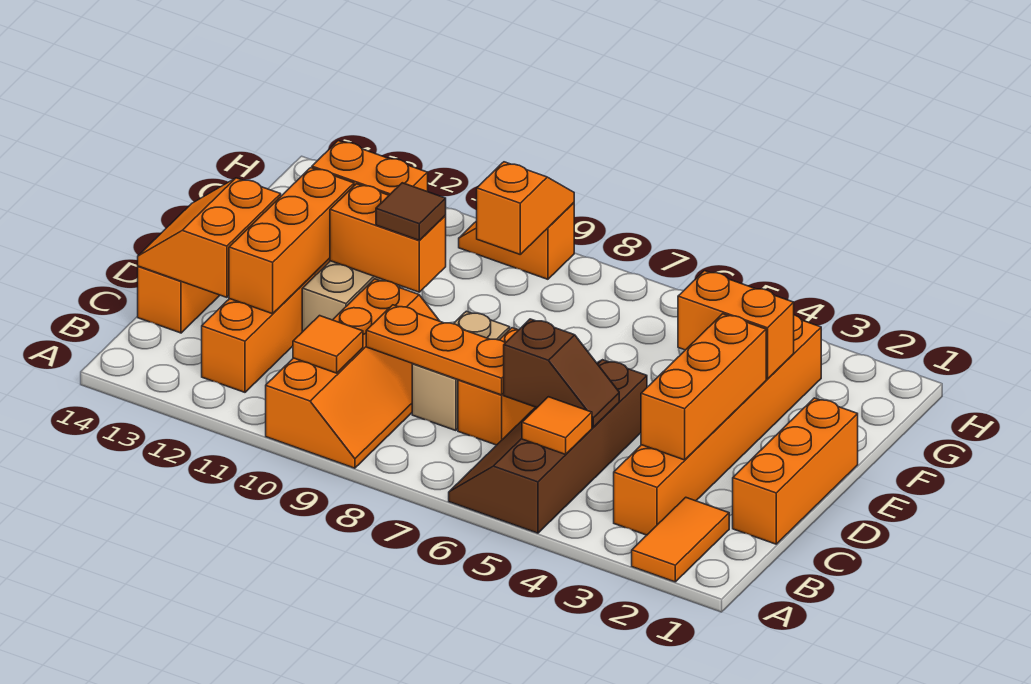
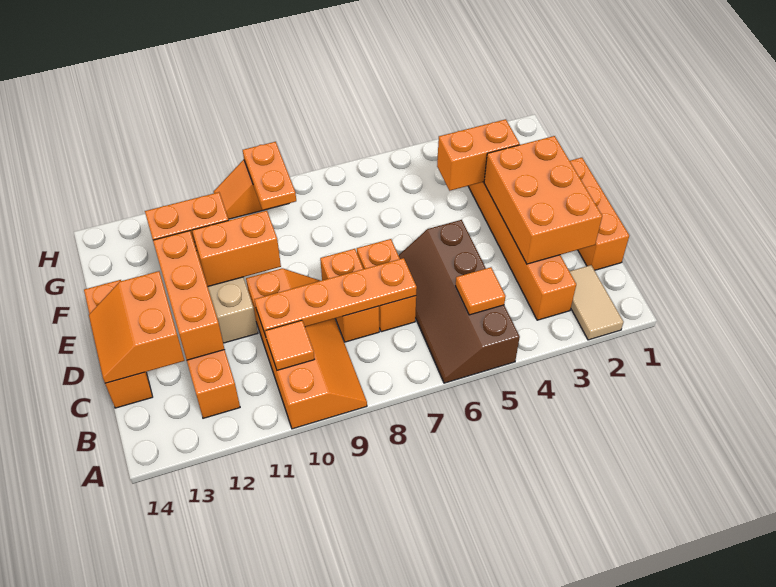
orange tile A2:B2 level 1 -> tan tile A2:B2 level 1
orange brick C3:E3 level 2 -> orange brick C2:E3 level 2
brown slope C5:C6 level 2 top 6 -> none
orange plate C7:C9 level 2 -> orange plate C7:C10 level 2
tan brick C8:D8 level 1 -> orange brick C8:D8 level 1
brown tile E10 level 3 -> none
orange slope G9:H9 level 2 top G -> orange plate G9:H9 level 2

